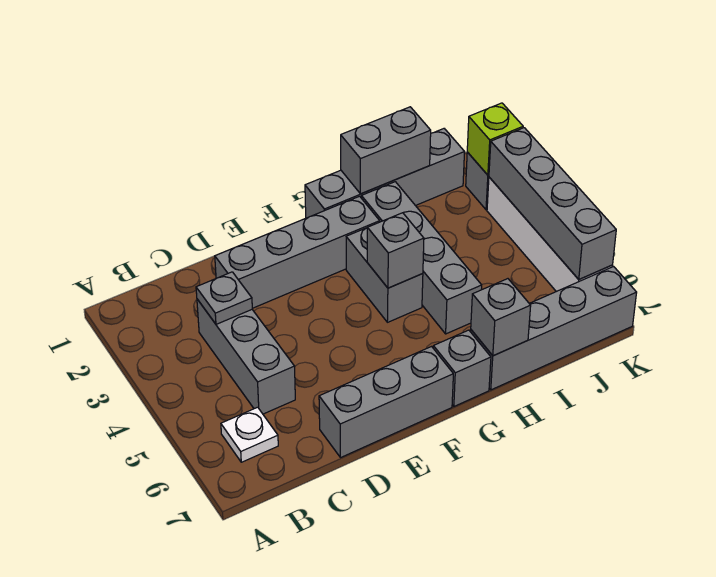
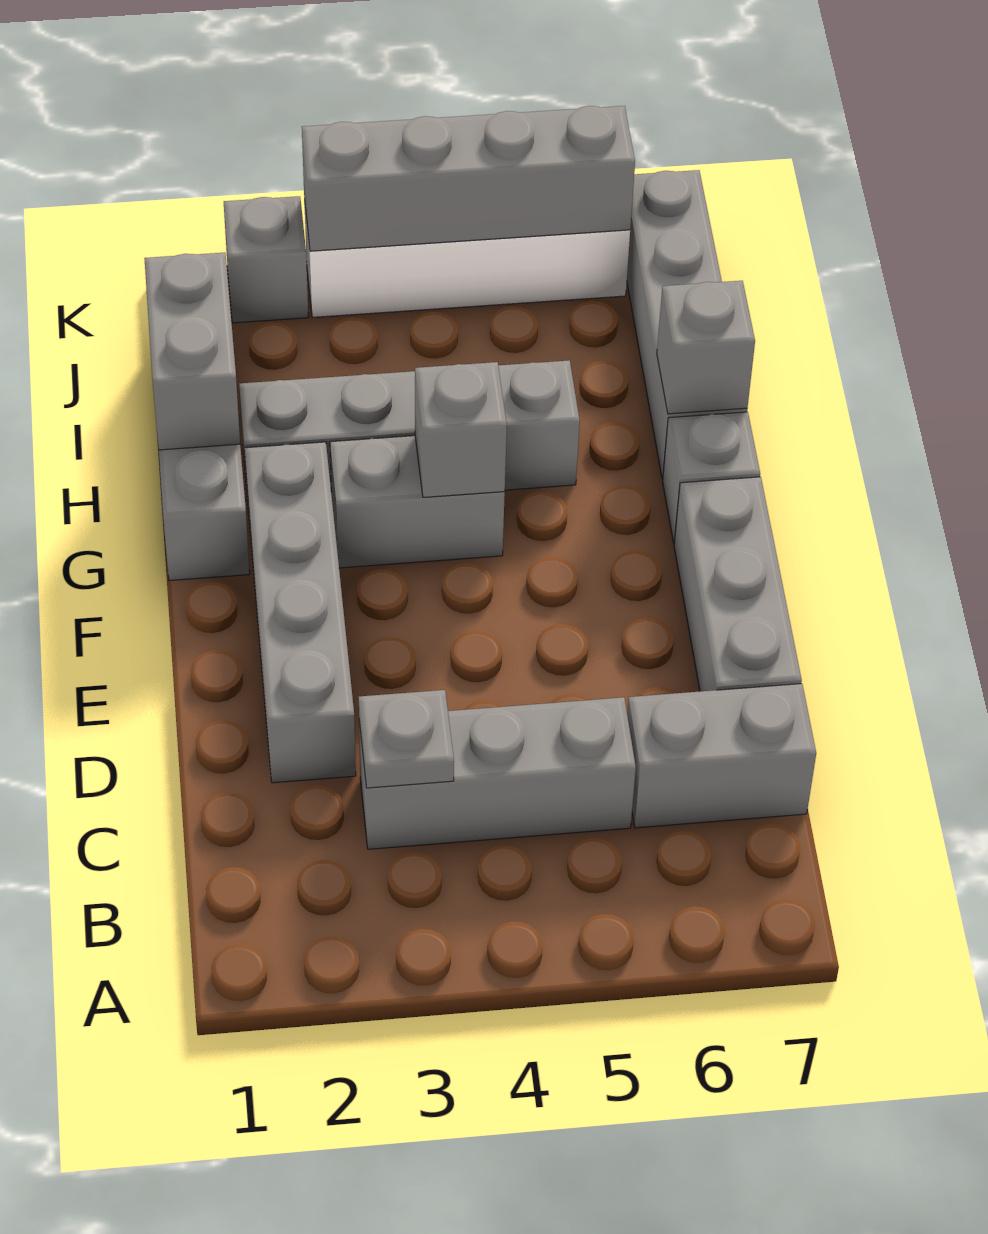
white plate B6 level 1 -> none
none -> grey brick C6:C7 level 1
lime brick K2 level 2 -> none

